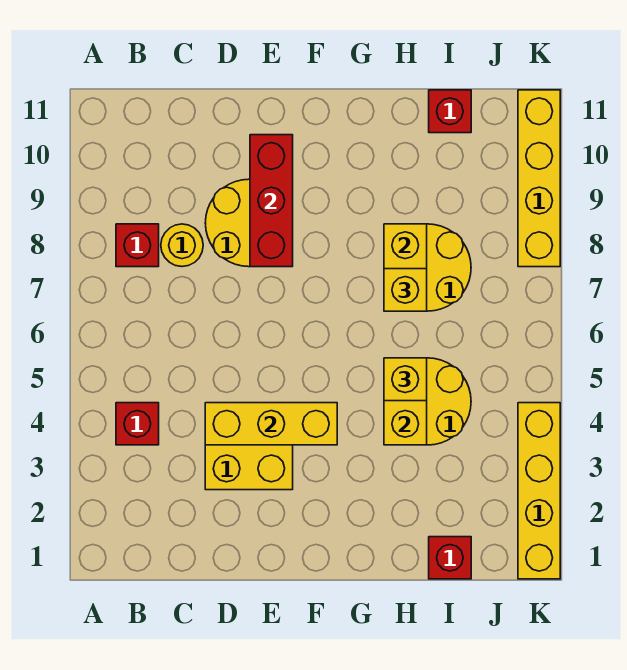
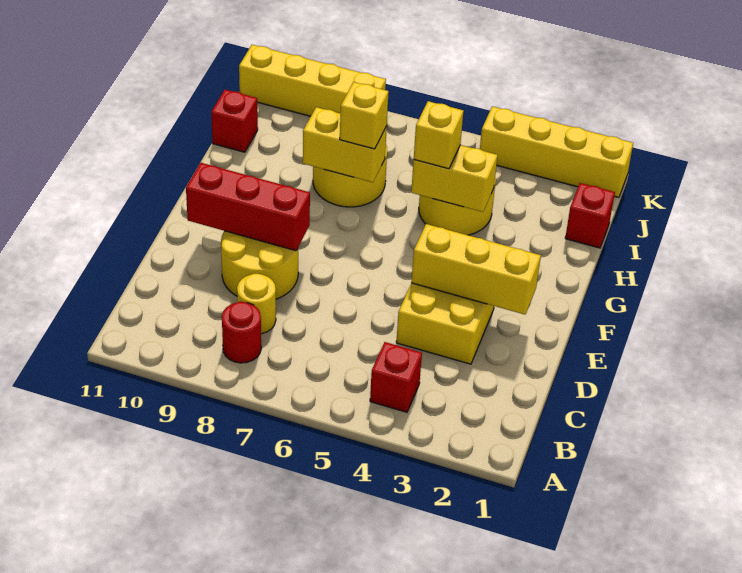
red brick B8 level 1 -> red round brick B8 level 1
yellow brick D4:F4 level 2 -> yellow brick E2:E4 level 2

